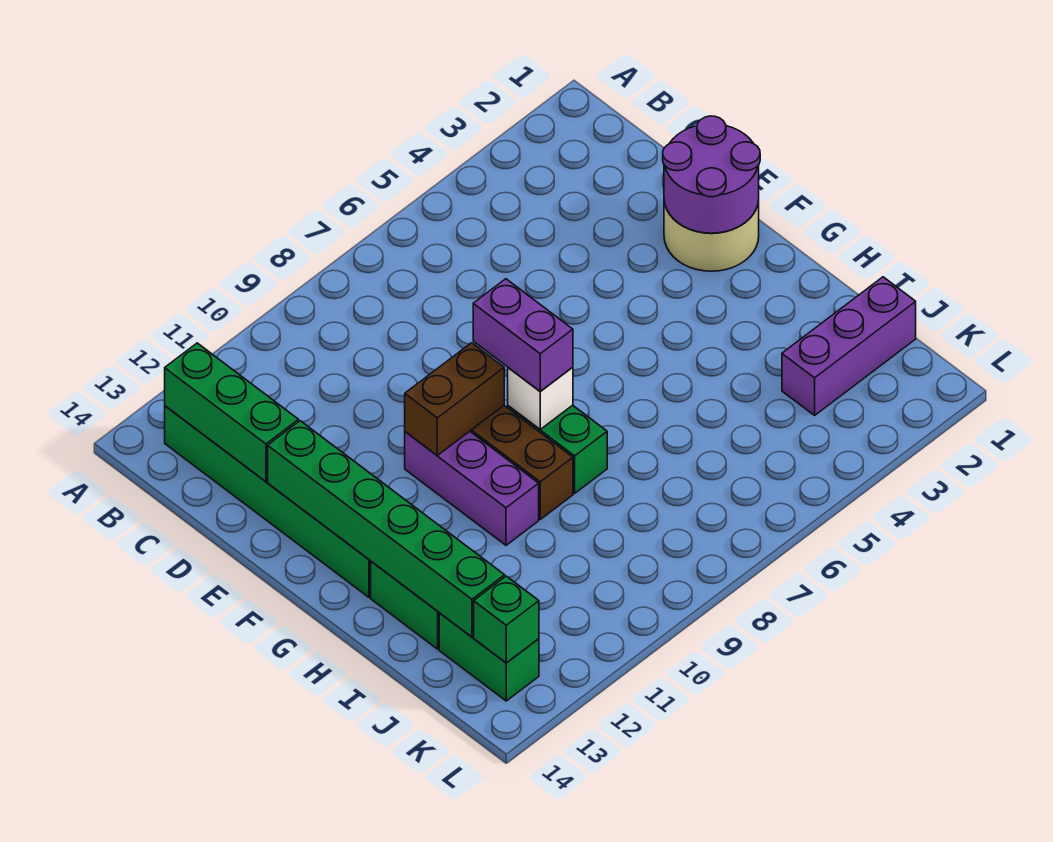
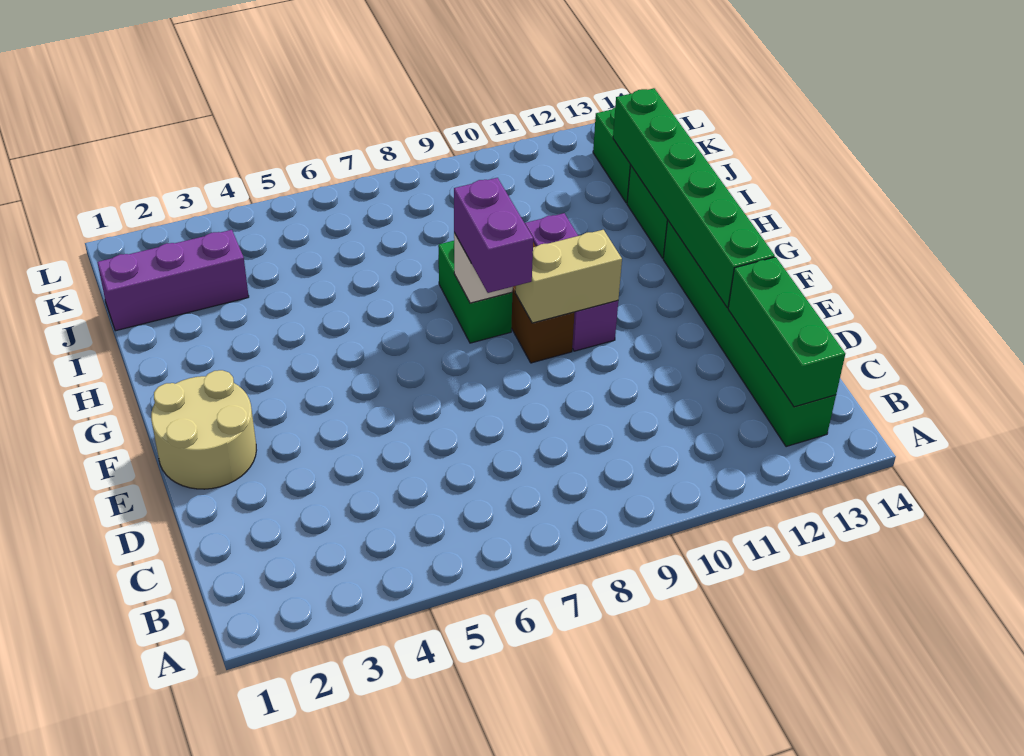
purple round brick E1:F2 level 2 -> none
brown brick F9:F10 level 2 -> tan brick F9:F10 level 2
green brick K13 level 2 -> none

